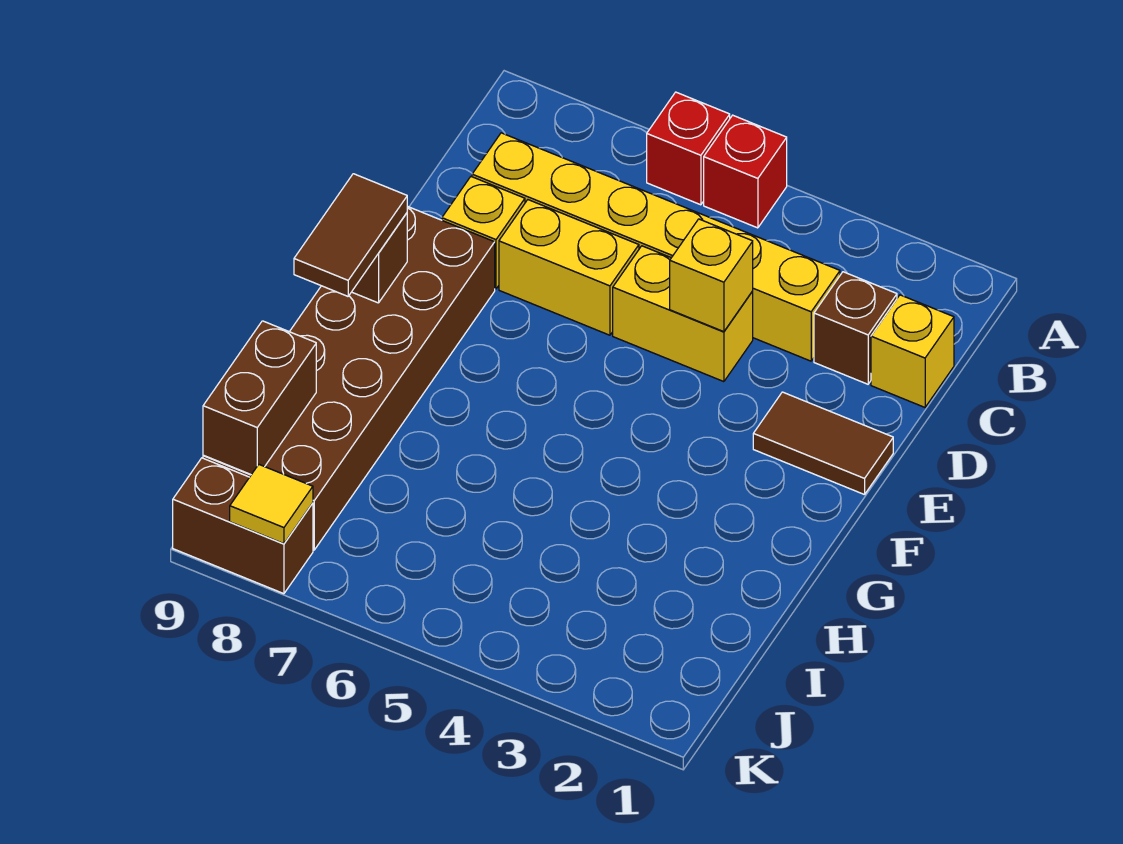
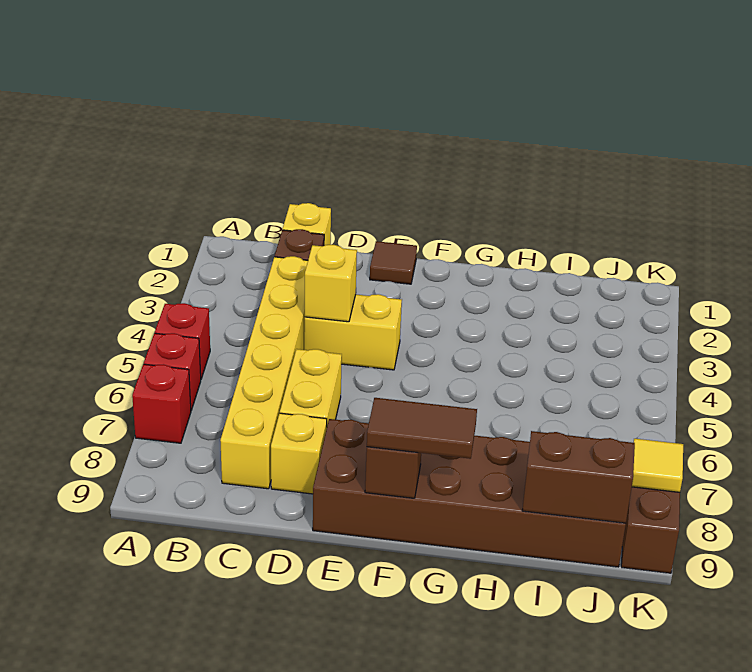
none -> red brick A7 level 1
yellow brick D4:D5 level 1 -> yellow brick D4:E4 level 1
brown tile E1:E2 level 1 -> brown tile E1 level 1

